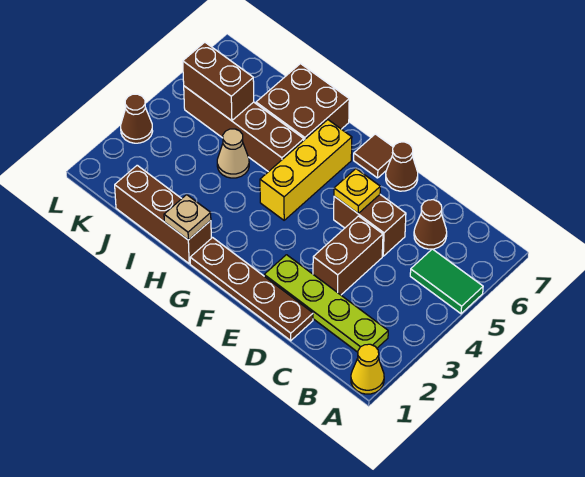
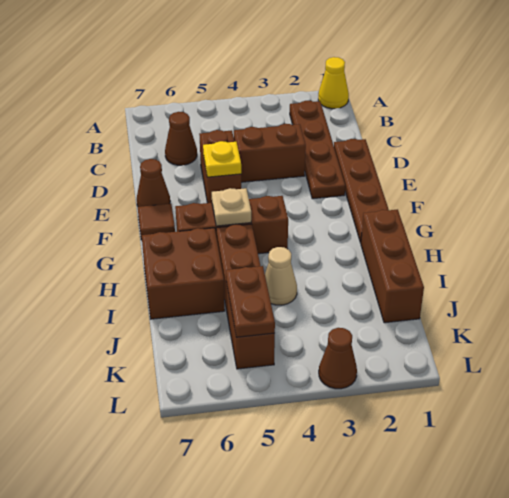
green tile A5:B5 level 1 -> none
lime plate B2:E2 level 1 -> brown plate B2:E2 level 1
yellow brick G4:G6 level 1 -> brown brick G4:G6 level 1
tan plate H1 level 2 -> tan plate G5 level 2
brown brick J5:K5 level 2 -> brown plate J5:K5 level 2

